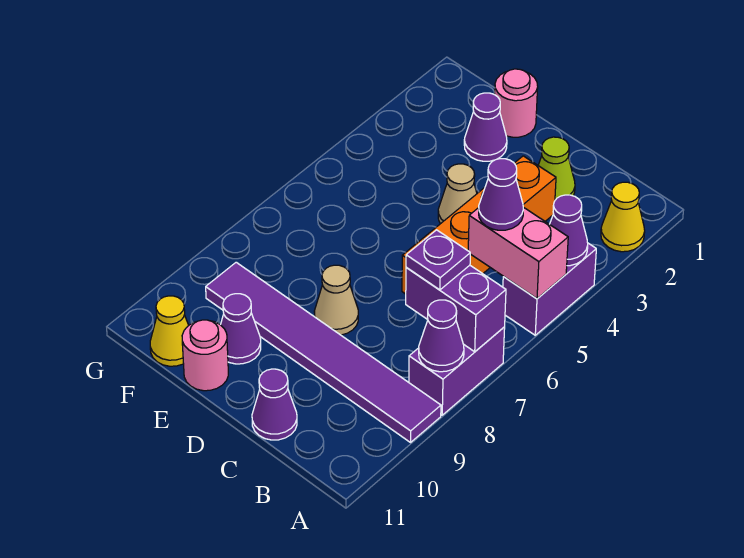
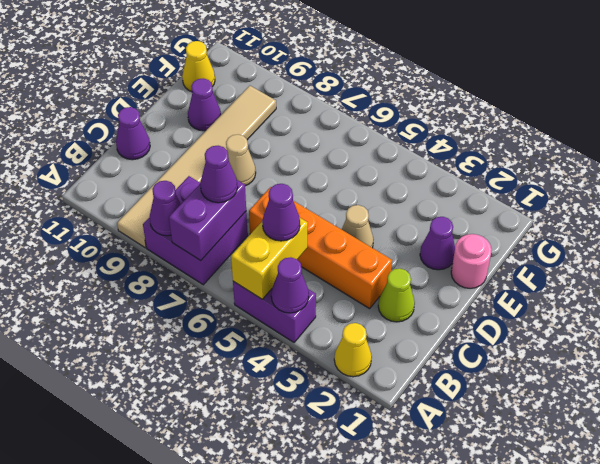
pink brick A5:B5 level 2 -> yellow brick A5:B5 level 2
purple brick A7:A8 level 1 -> purple brick A7:B8 level 1
purple tile A9:F9 level 1 -> tan tile A9:F9 level 1
purple plate B7 level 3 -> purple cone B7 level 3
pink round brick E11 level 1 -> none

